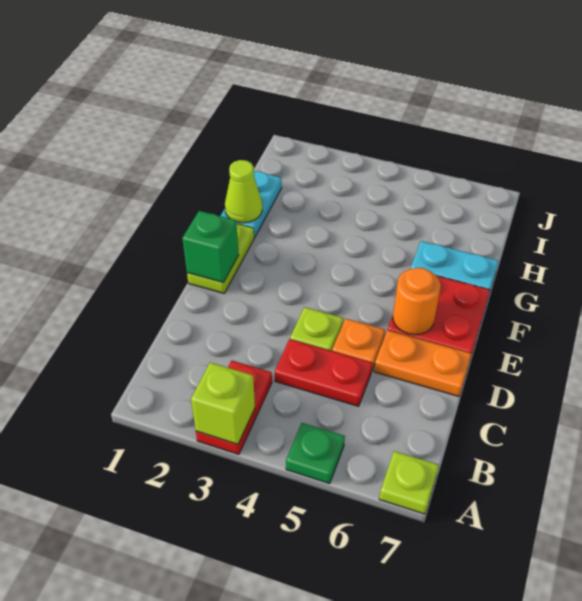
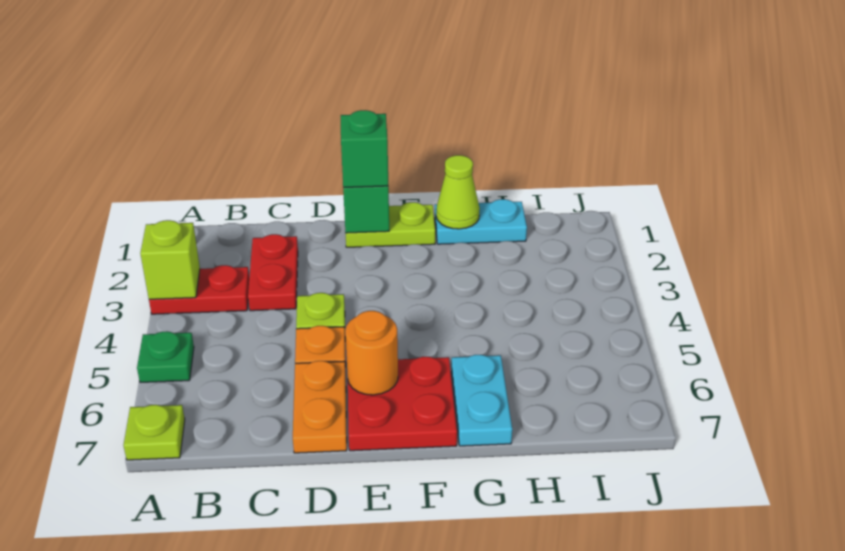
red plate C4:C5 level 1 -> red plate C2:C3 level 1
none -> green brick E1 level 3

